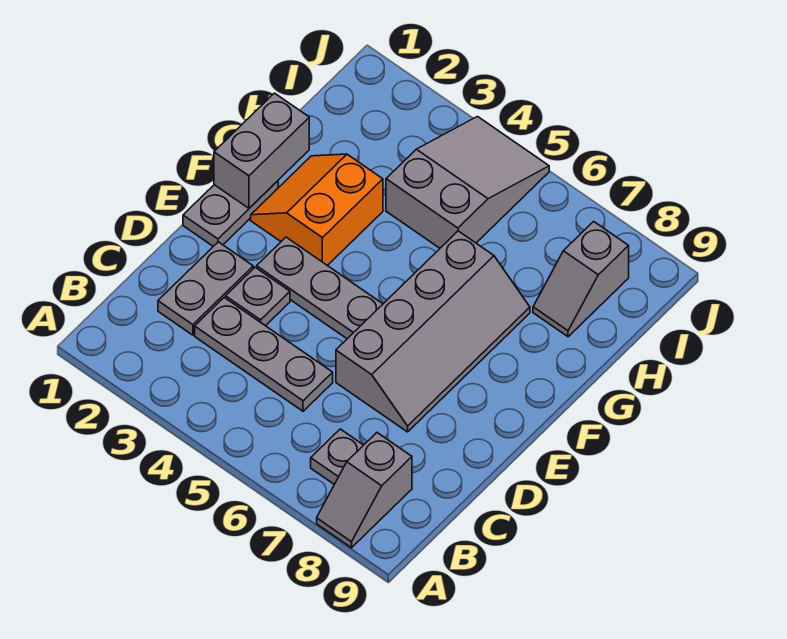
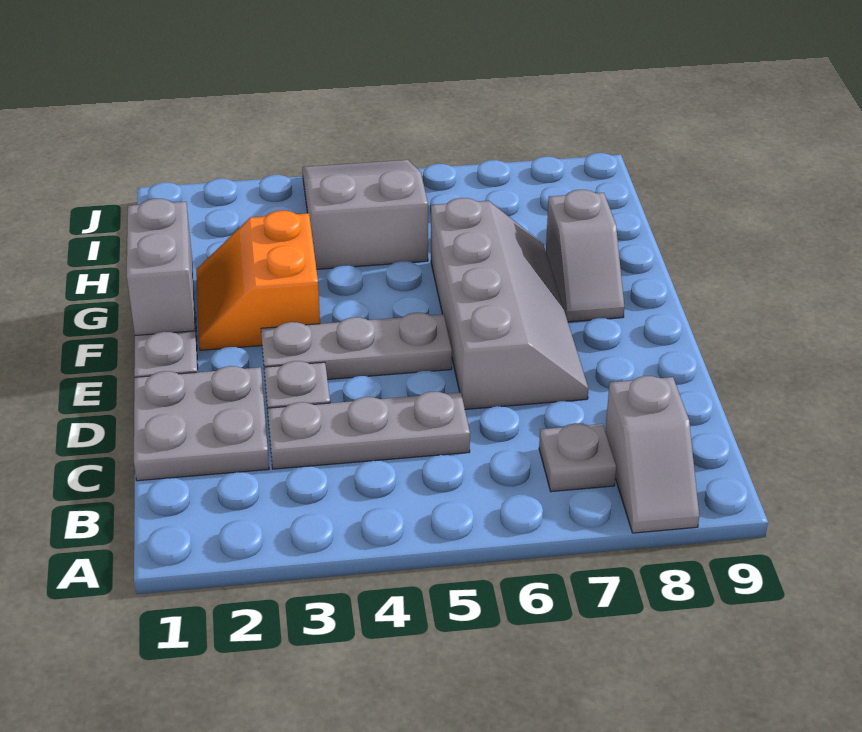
grey plate C2:D2 level 1 -> grey plate C1:D2 level 1
grey slope H8:I8 level 1 top I -> grey slope F8:G8 level 1 top G

